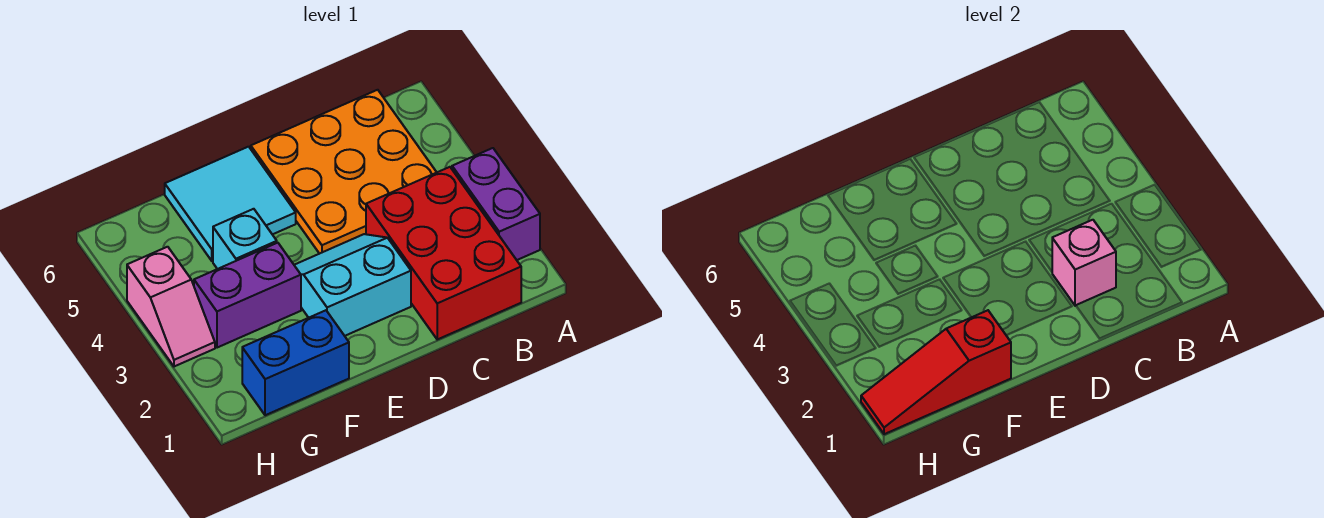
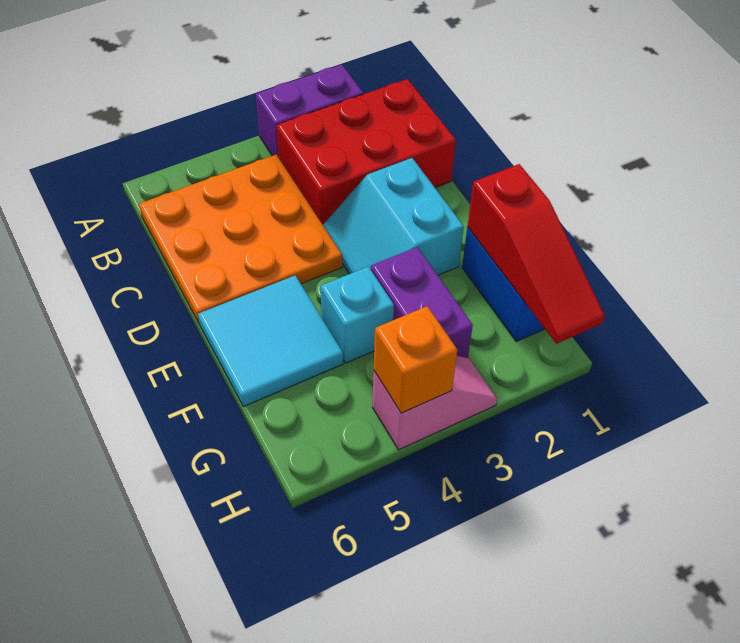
pink brick C2 level 2 -> none
none -> orange brick H4 level 2

